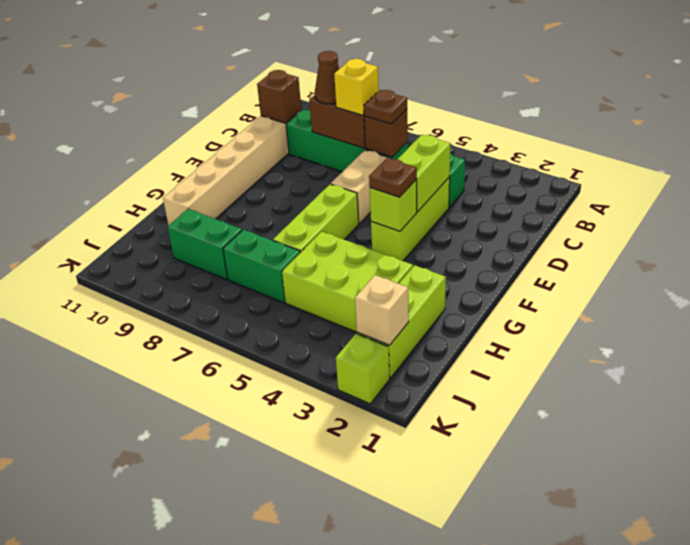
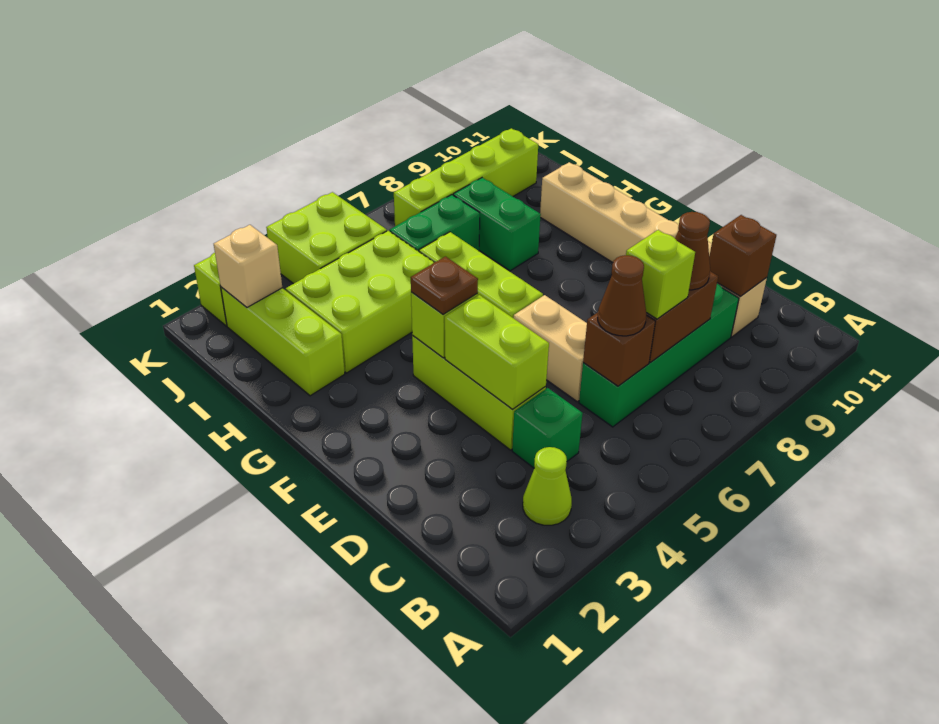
none -> lime cone B3 level 1
brown plate C6 level 3 -> brown cone C6 level 3
yellow brick C7 level 3 -> lime brick C7 level 3
green brick I8:I9 level 1 -> green brick H8:I8 level 1
none -> lime brick J4:K5 level 1
none -> lime brick J7:J10 level 1

